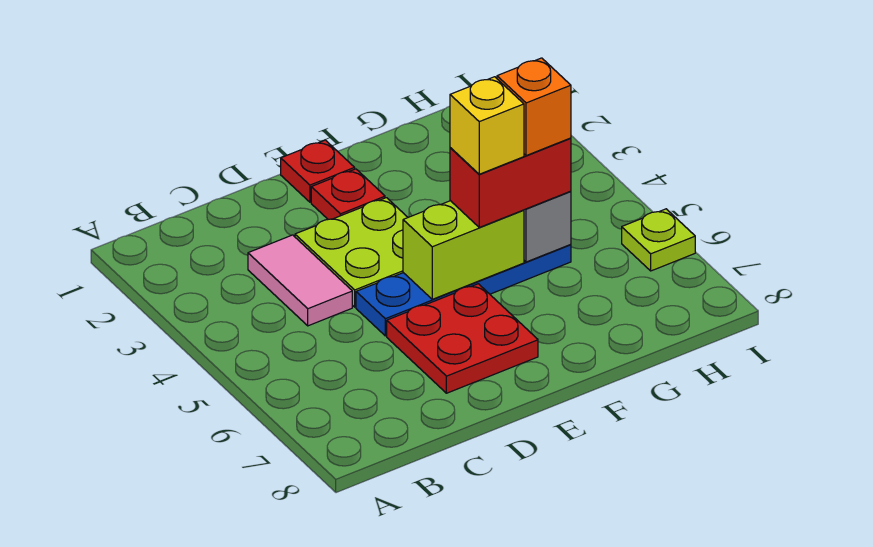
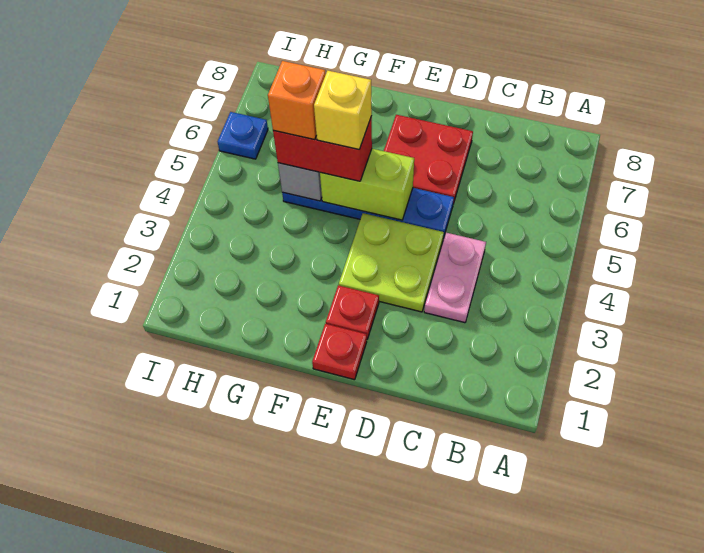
pink tile C3:C4 level 1 -> pink plate C3:C4 level 1
lime plate I6 level 1 -> blue plate I6 level 1

